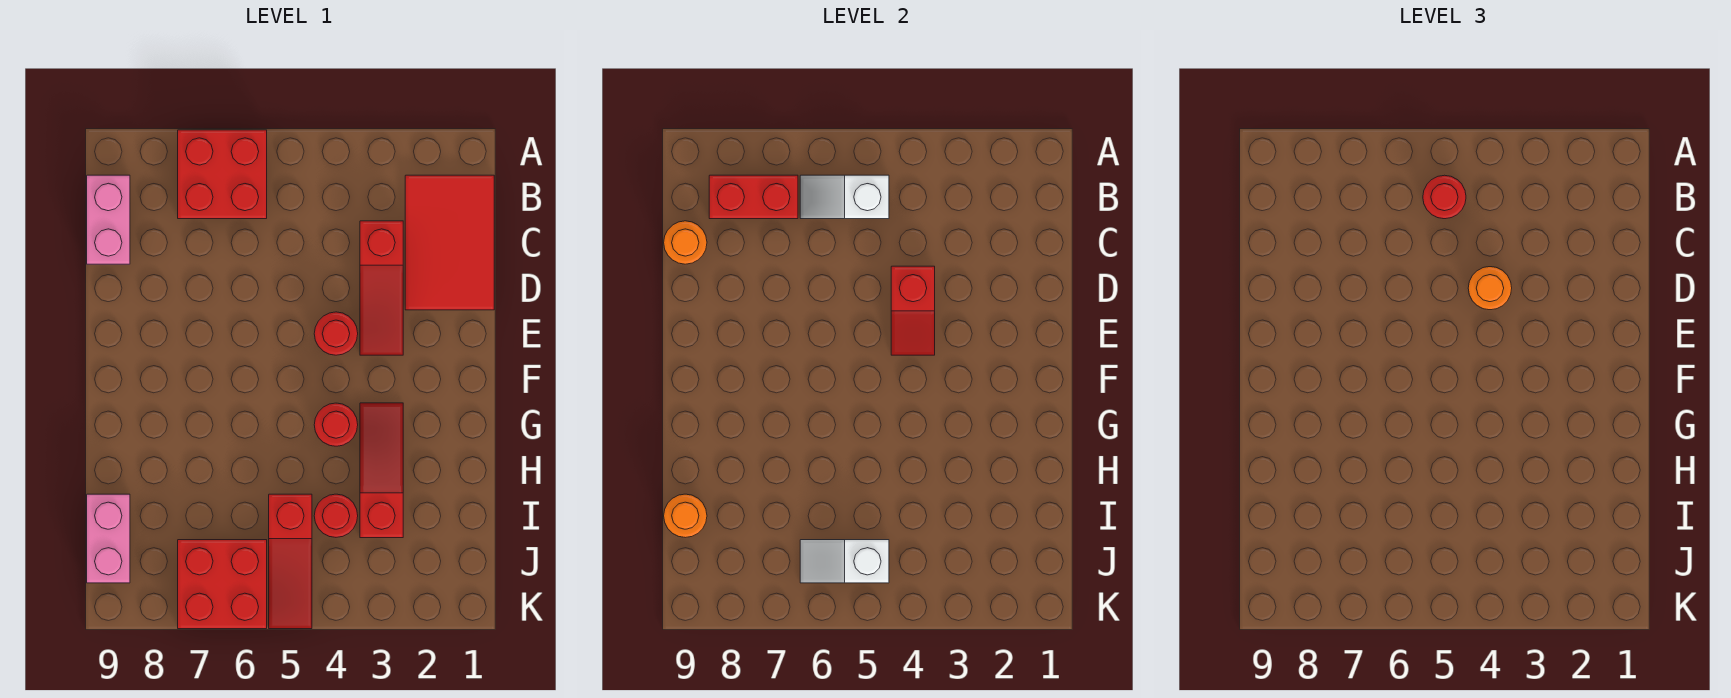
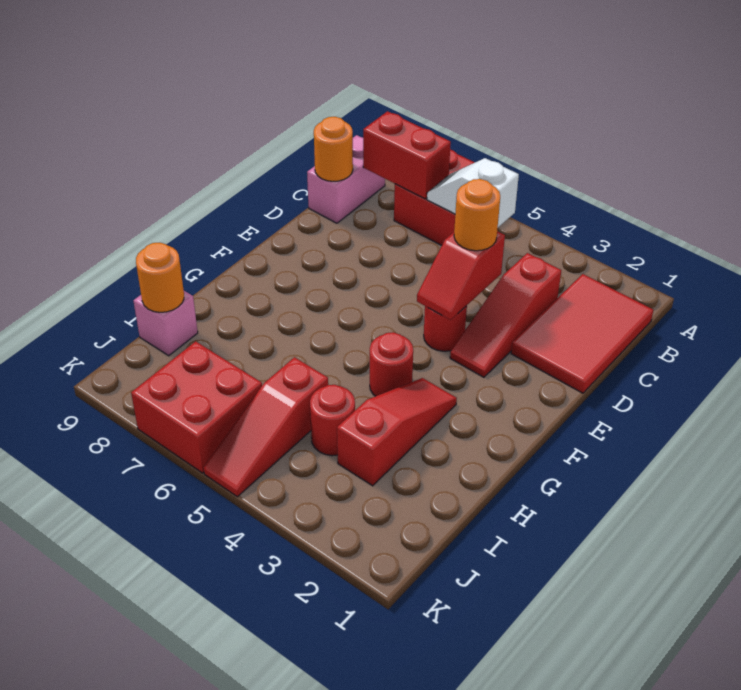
red round brick B5 level 3 -> none
pink brick I9:J9 level 1 -> pink brick I9 level 1
white slope J5:J6 level 2 top 5 -> none

